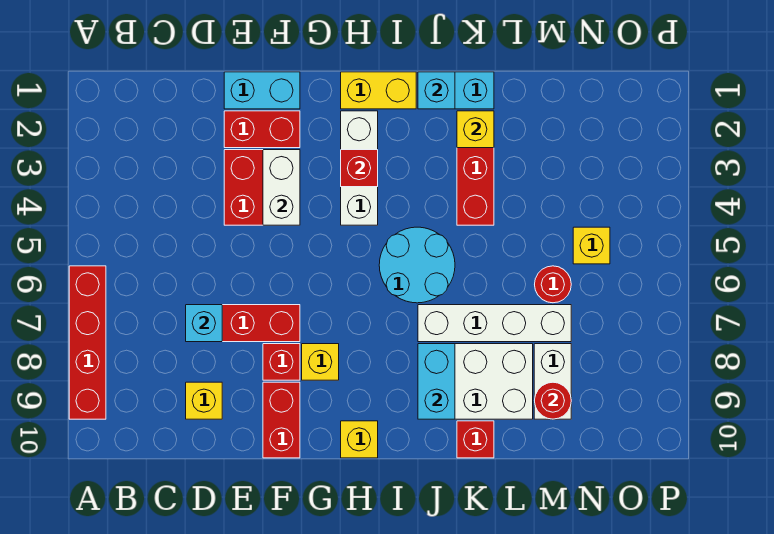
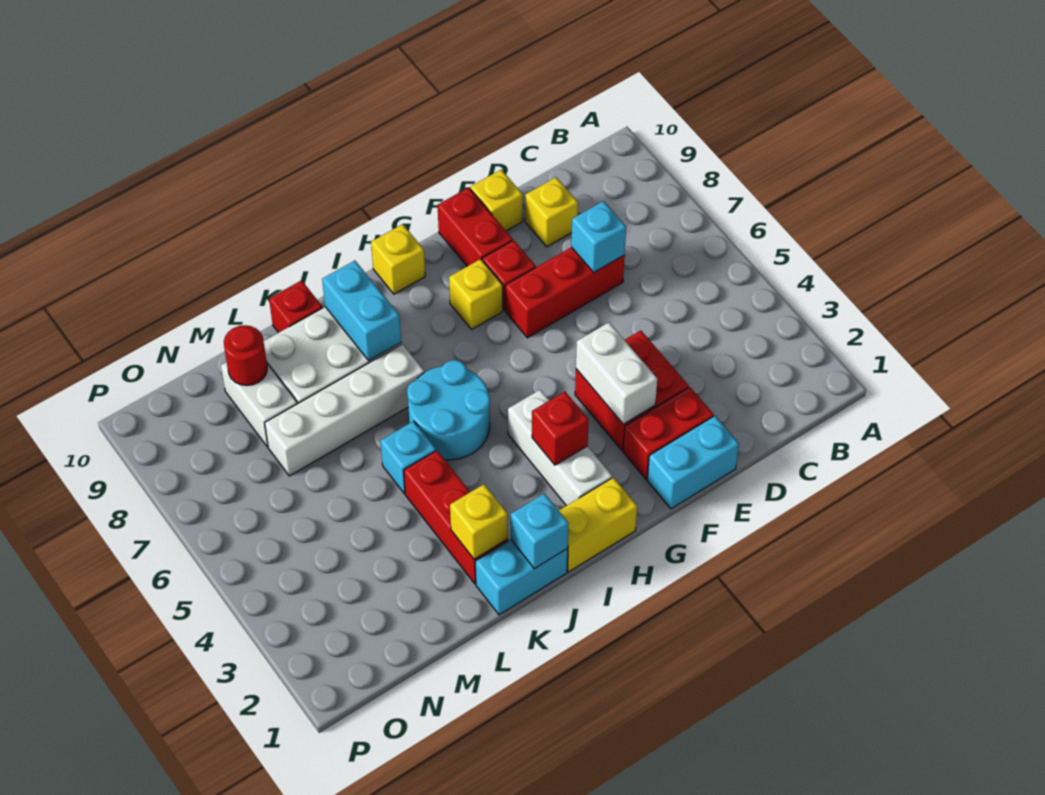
red brick A6:A9 level 1 -> none
none -> cyan brick K5 level 1
red round brick M6 level 1 -> none
yellow brick N5 level 1 -> yellow brick E10 level 1

